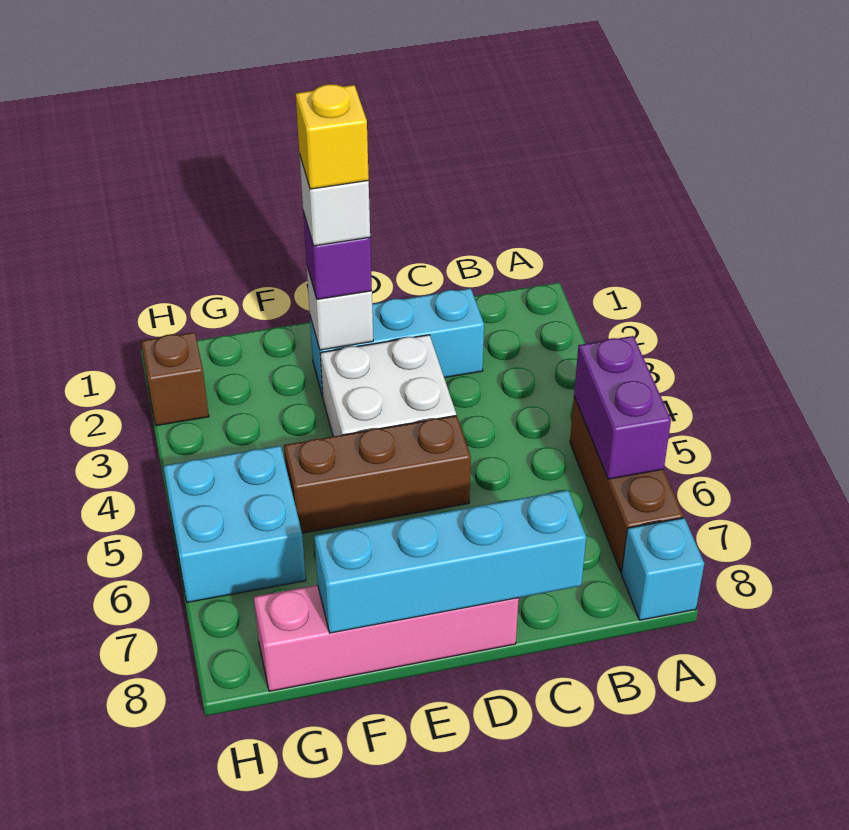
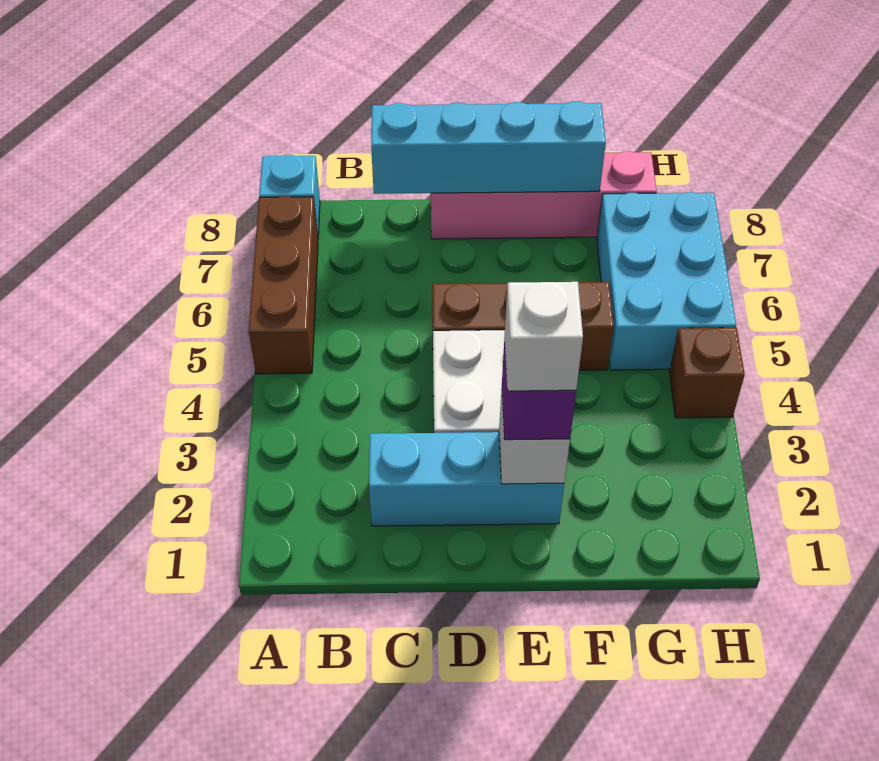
purple brick A5:A6 level 2 -> none
yellow brick E2 level 5 -> none
cyan brick G5:H6 level 1 -> cyan brick G5:H7 level 1
brown brick H2 level 1 -> brown brick H4 level 1

